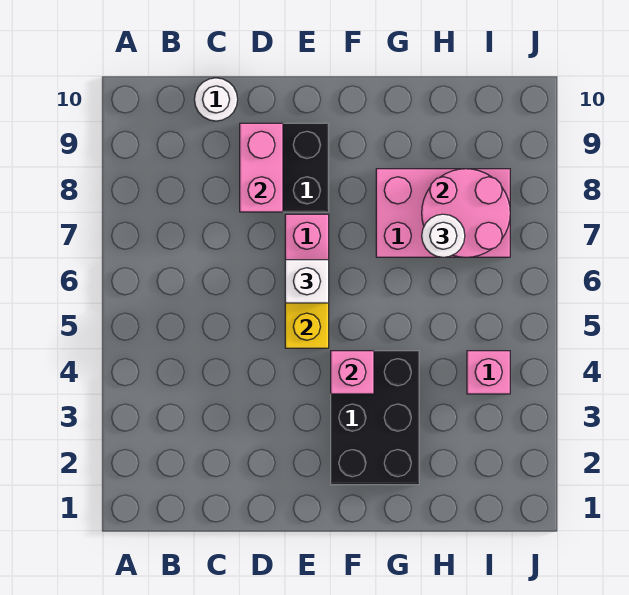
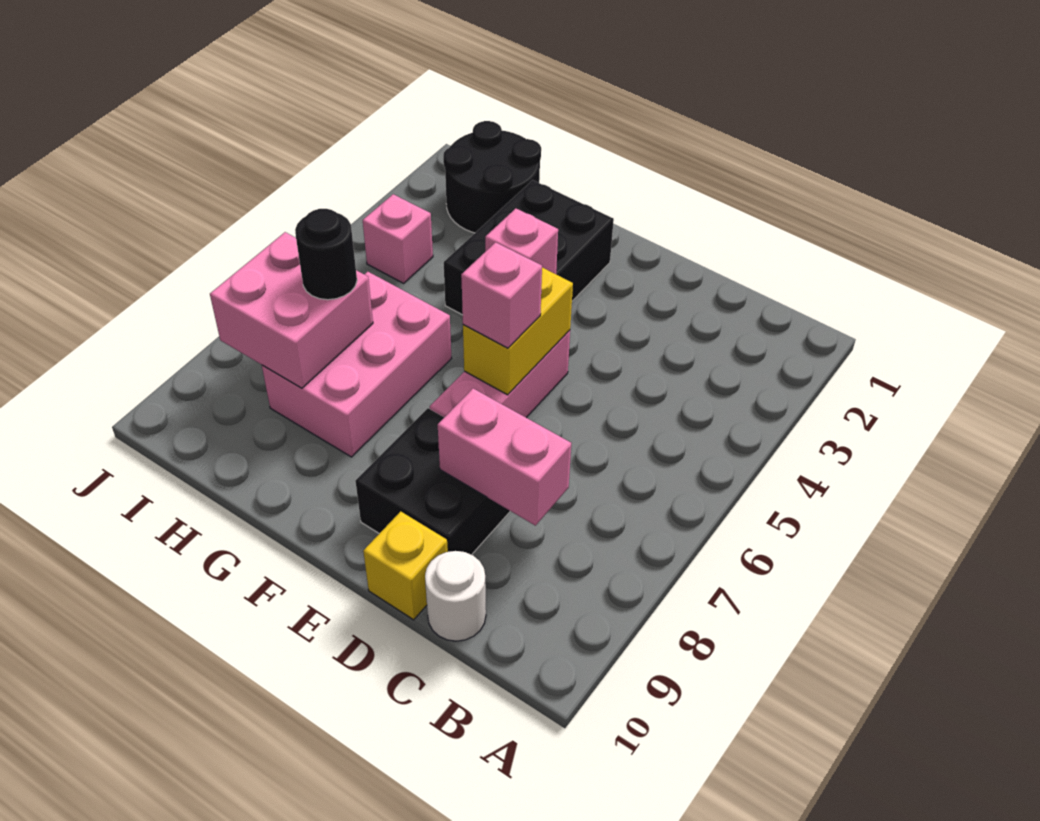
pink brick D8:D9 level 2 -> pink brick C8:D8 level 2
none -> yellow brick D10 level 1
white brick E6 level 3 -> pink brick E6 level 3
pink brick G7:I8 level 1 -> pink brick G6:H8 level 1
none -> black round brick H1:I2 level 1
pink round brick H7:I8 level 2 -> pink brick H7:I8 level 2
white round brick H7 level 3 -> black round brick H7 level 3

